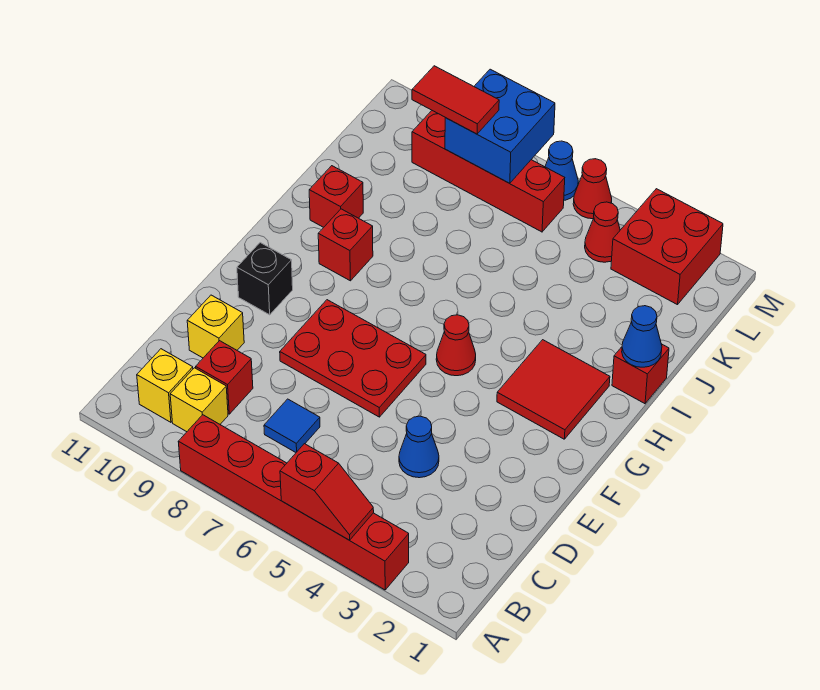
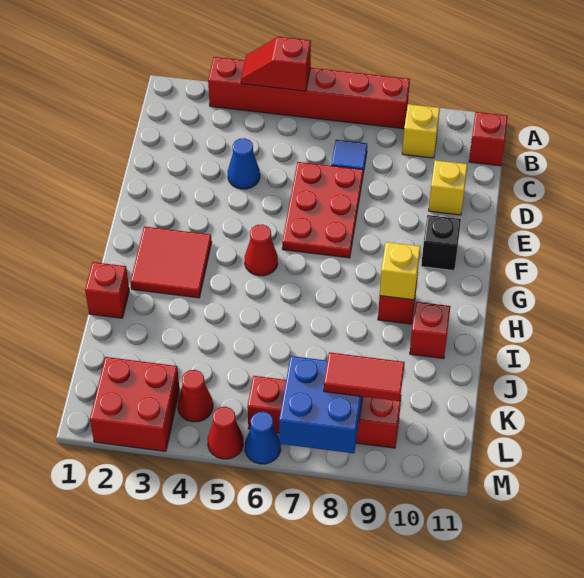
yellow brick B10 level 1 -> yellow brick H9 level 2
red brick C9 level 1 -> red brick B11 level 1
red plate E6:F8 level 1 -> red plate D6:F7 level 1
blue cone I1 level 2 -> none

